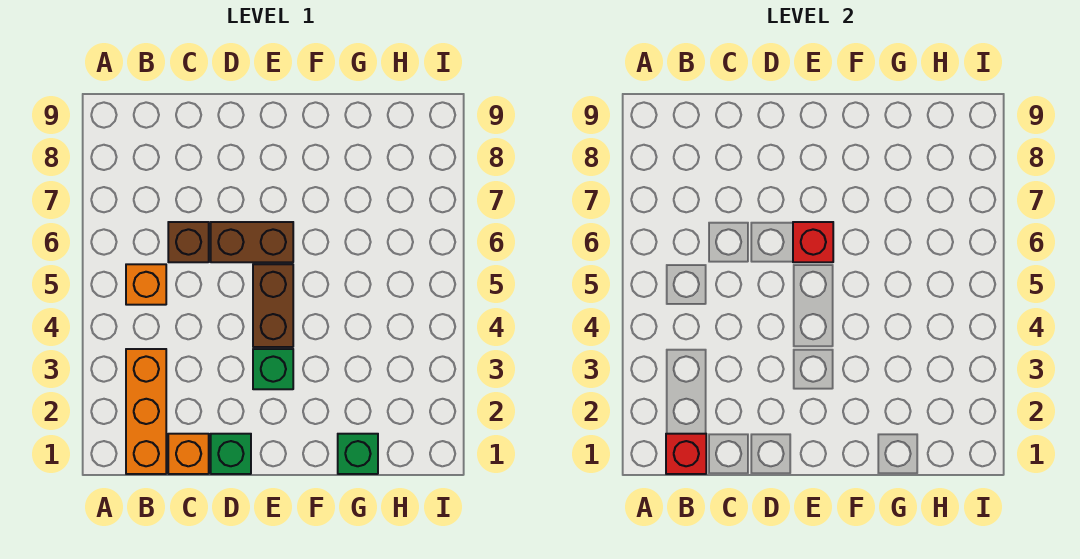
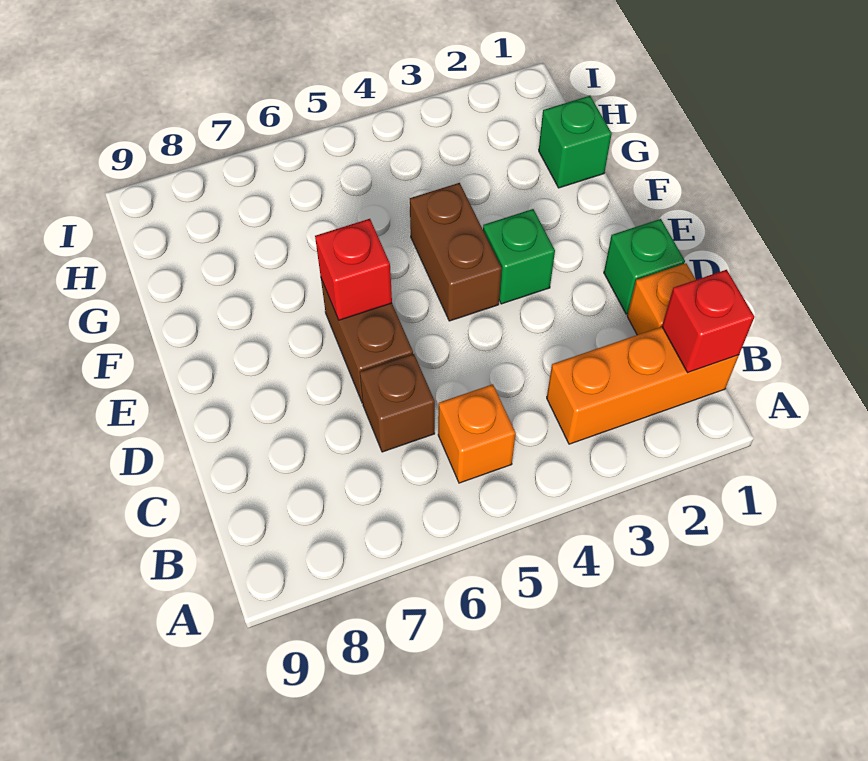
brown brick E4:E5 level 1 -> brown brick E4:F4 level 1

